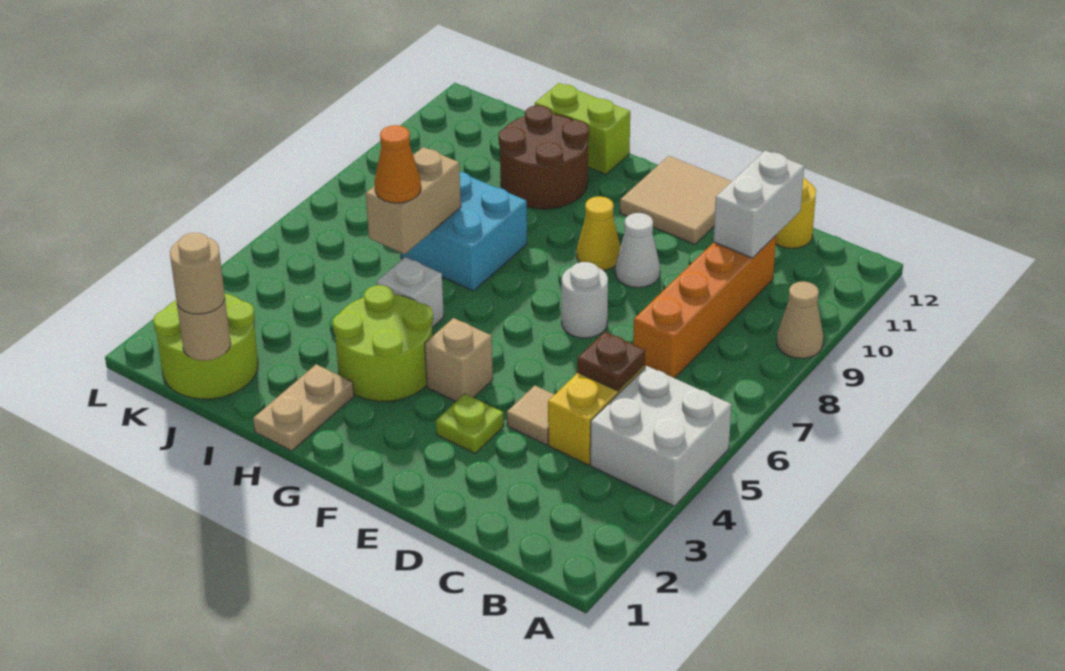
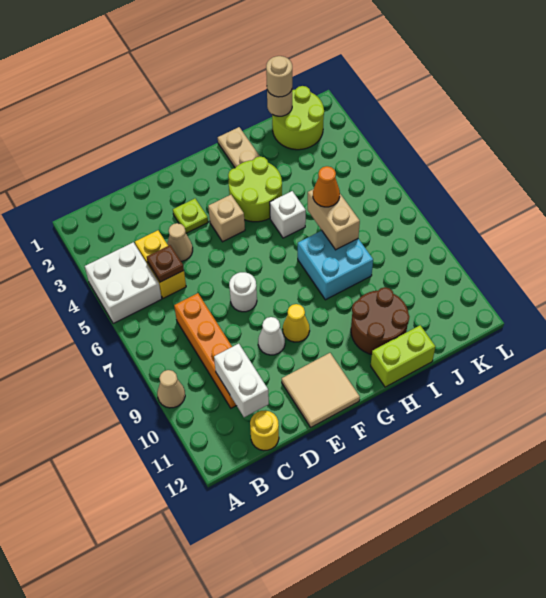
tan tile D4 level 1 -> tan cone D4 level 1

